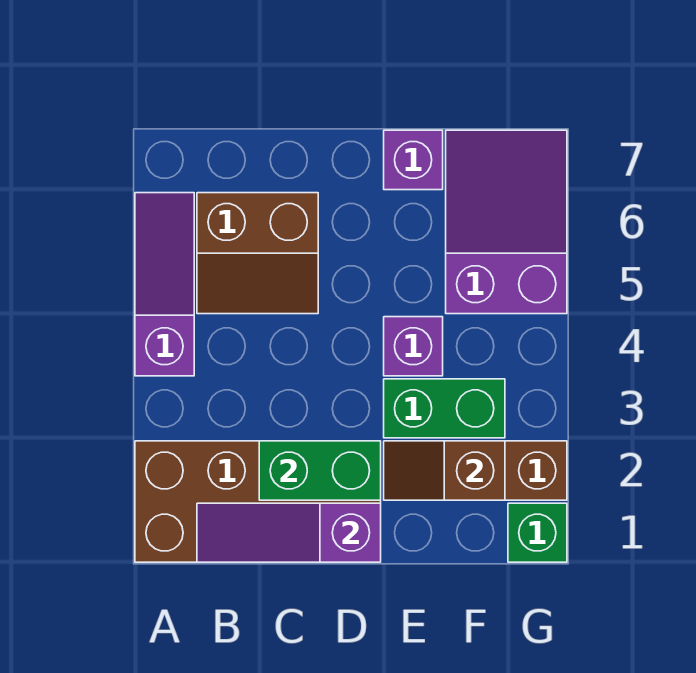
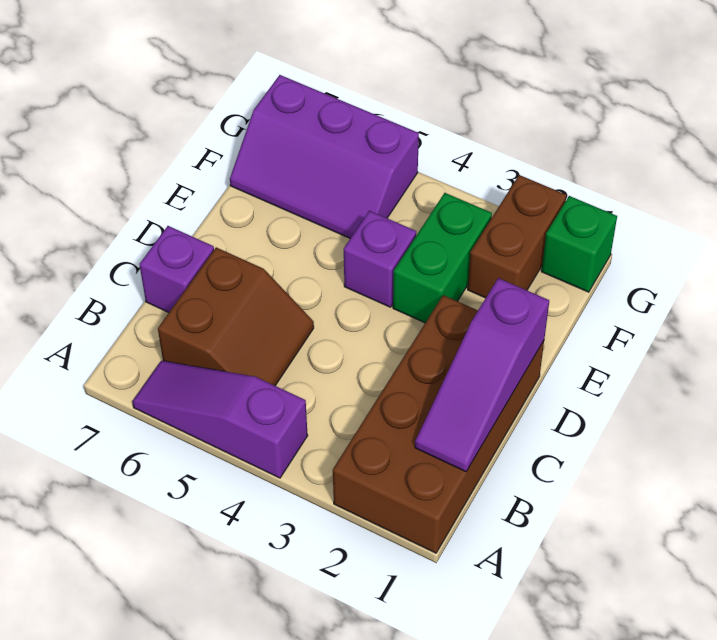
green brick C2:D2 level 2 -> none
brown slope E2:F2 level 2 top F -> none
purple brick E7 level 1 -> purple brick C7 level 1
purple slope F5:G7 level 1 top 5 -> purple slope F5:G7 level 1 top G

